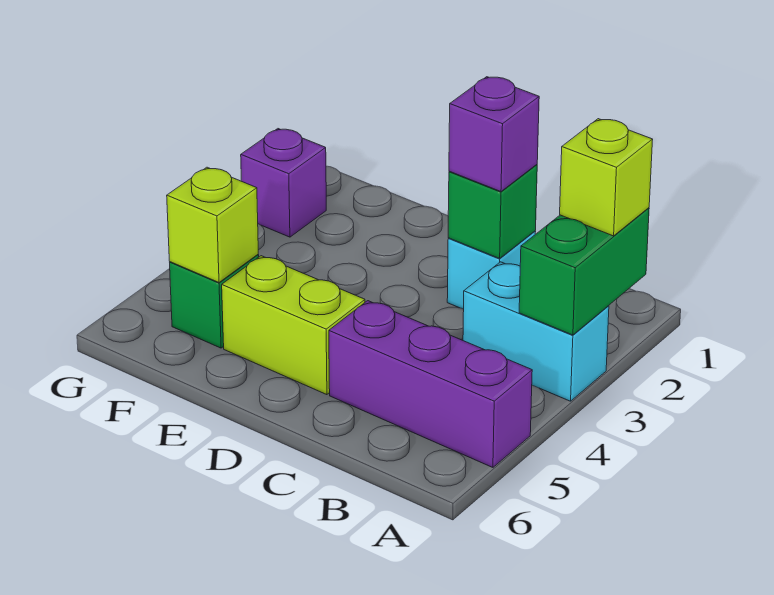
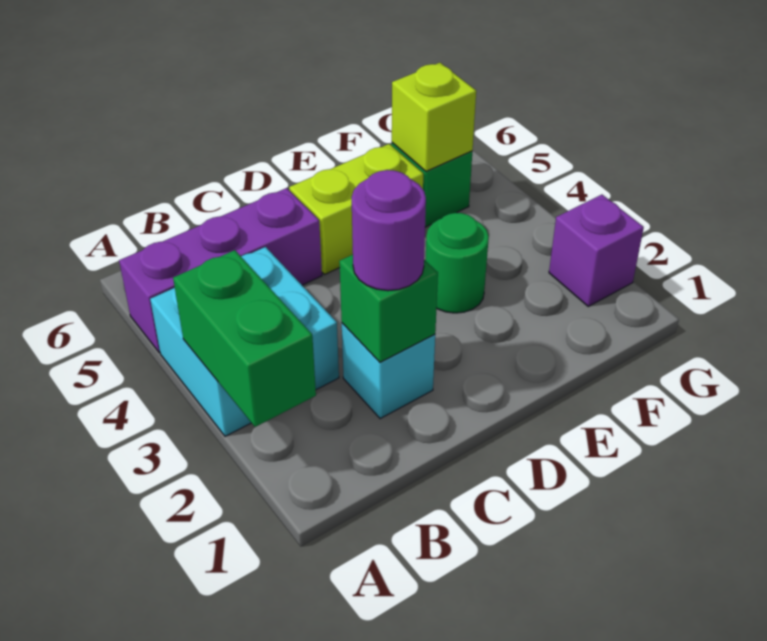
lime brick A2 level 3 -> none
cyan brick A3:B3 level 1 -> cyan brick A3:B4 level 1
purple brick C2 level 3 -> purple round brick C2 level 3
none -> green round brick E3 level 1

